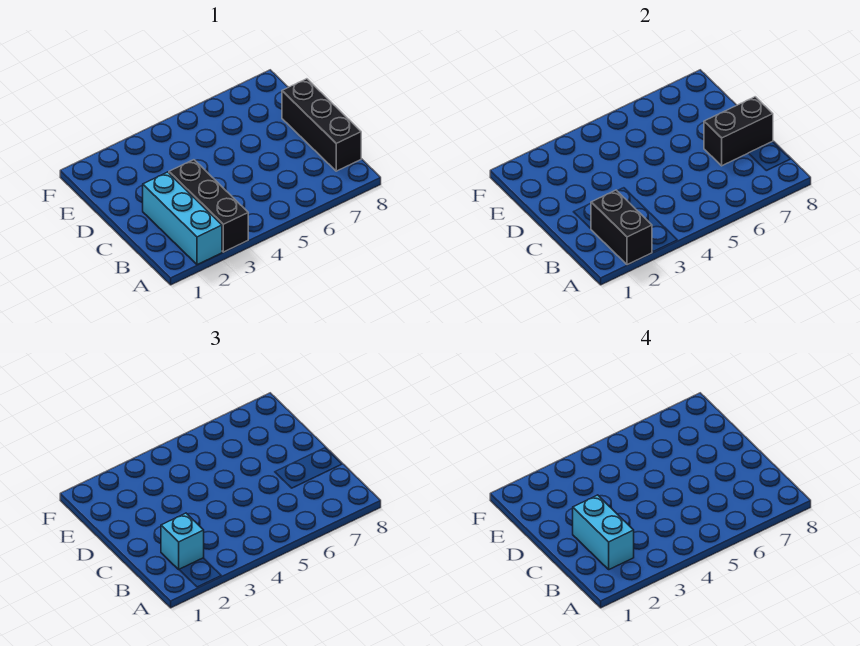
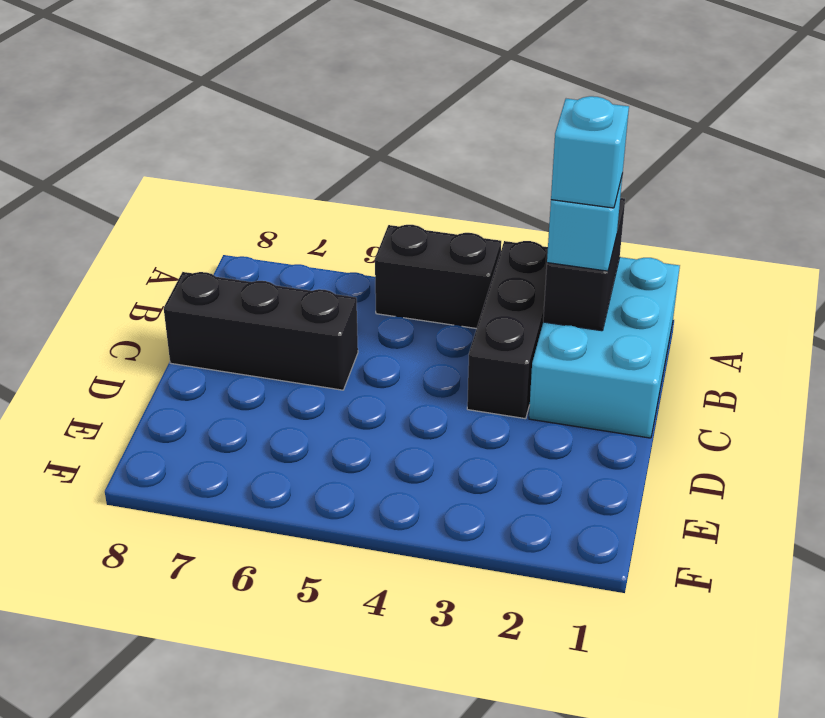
cyan brick A2:C2 level 1 -> cyan brick A1:C2 level 1
cyan brick B2:C2 level 4 -> cyan brick B2 level 4
black brick B8:D8 level 1 -> black brick C6:C8 level 1
black brick C7:C8 level 2 -> black brick A4:A5 level 1

